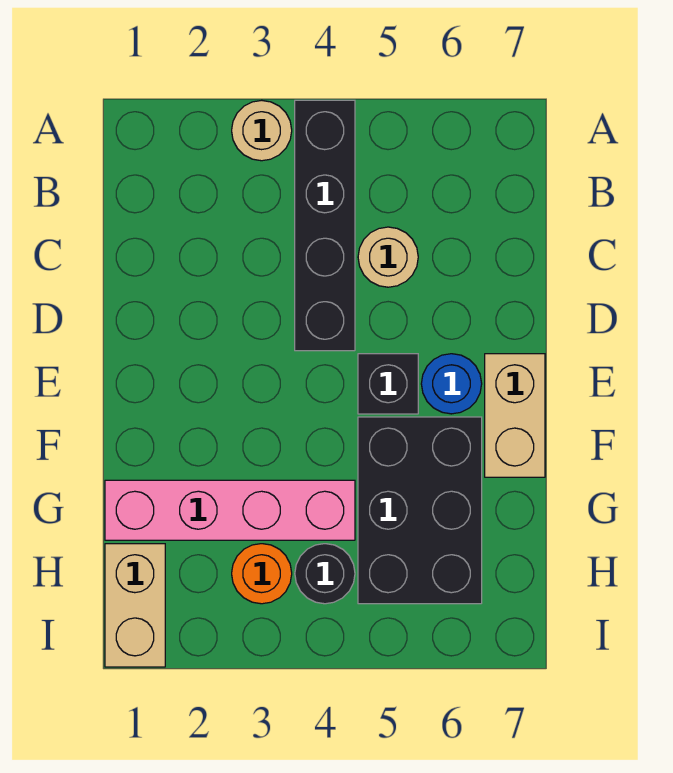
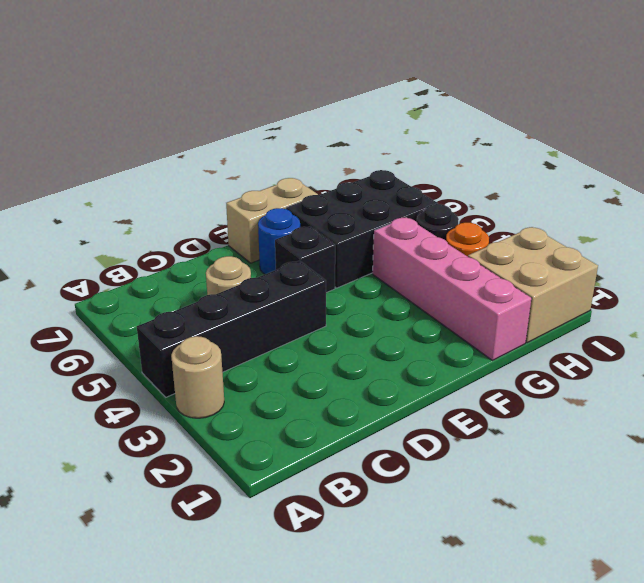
tan brick H1:I1 level 1 -> tan brick H1:I2 level 1

